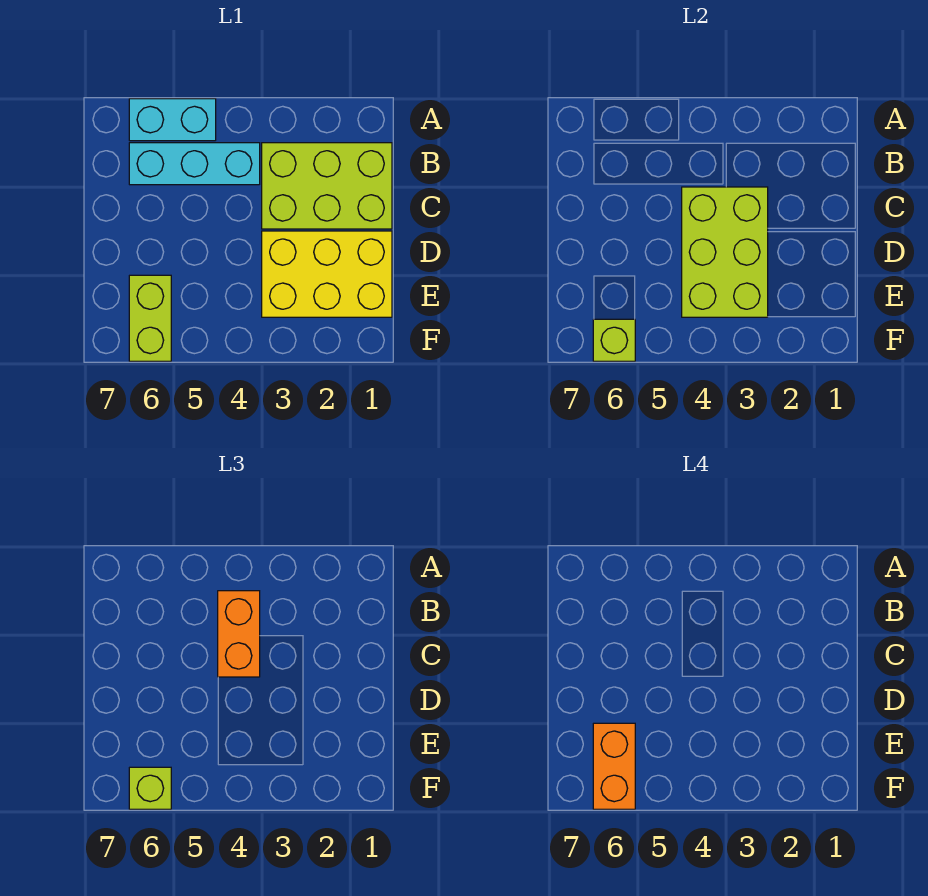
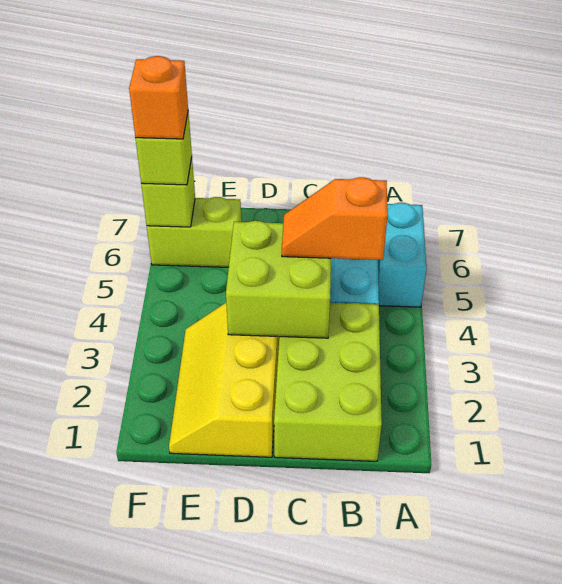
orange brick B4:C4 level 3 -> orange slope B4:C4 level 3 top B
lime brick C3:E4 level 2 -> lime brick C3:D4 level 2
yellow brick D1:E3 level 1 -> yellow slope D1:E3 level 1 top D
orange brick E6:F6 level 4 -> orange brick F6 level 4

